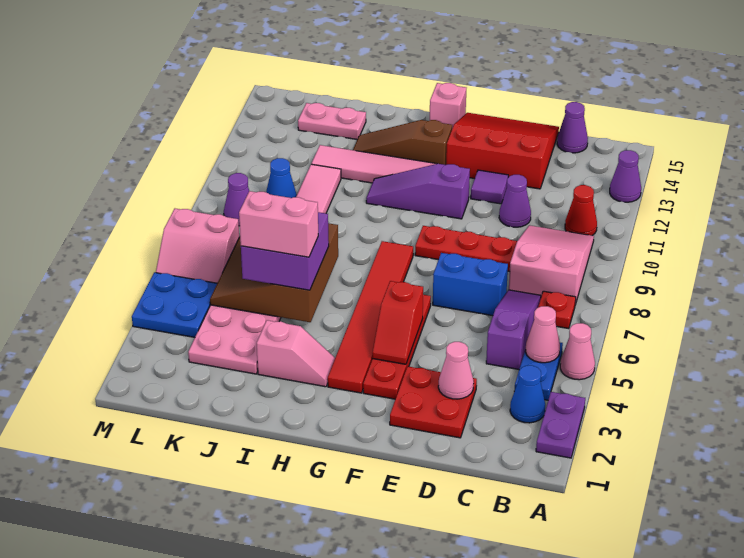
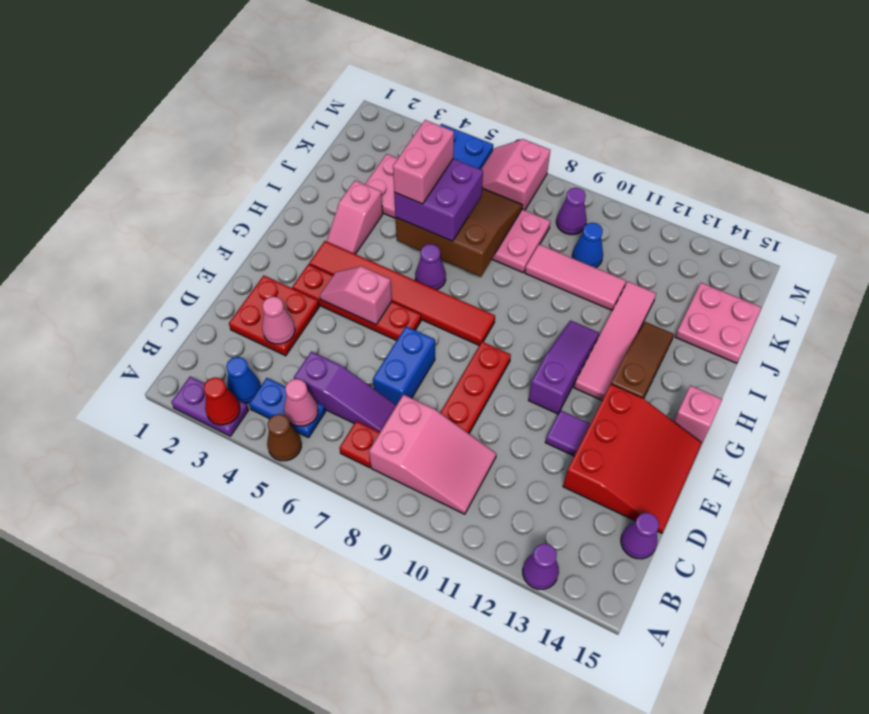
pink cone A5 level 1 -> brown cone A5 level 1
red cone B11 level 1 -> red cone A3 level 2
purple cone D11 level 1 -> purple cone H6 level 1
red slope F4:F5 level 2 top 5 -> pink slope F4:F5 level 2 top 5
pink plate J14:K14 level 1 -> pink plate J14:K15 level 1

